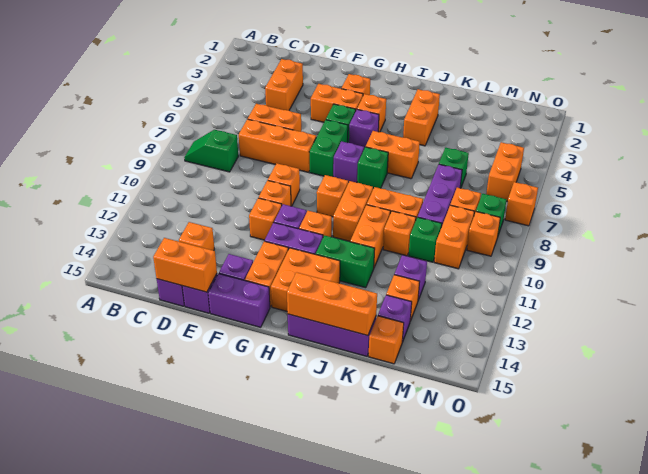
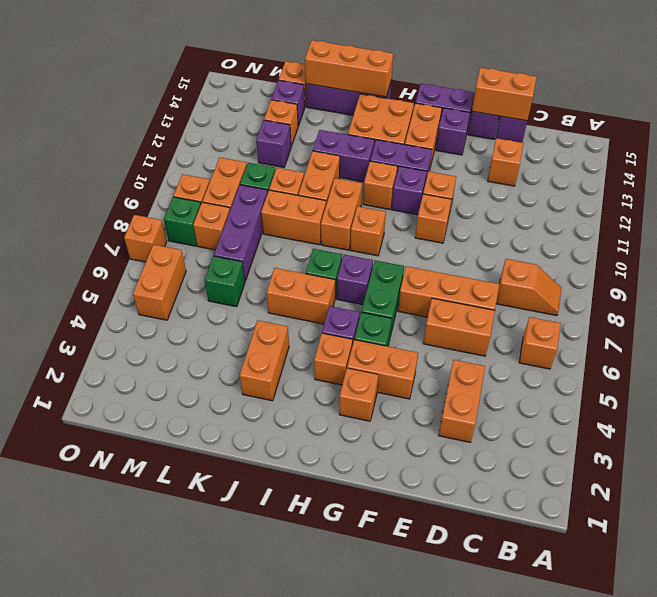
green slope B8:C8 level 1 top C -> orange slope B8:C8 level 1 top C
orange brick F9 level 1 -> orange brick B6 level 1
green brick I12:J12 level 1 -> purple brick I12:J12 level 1

